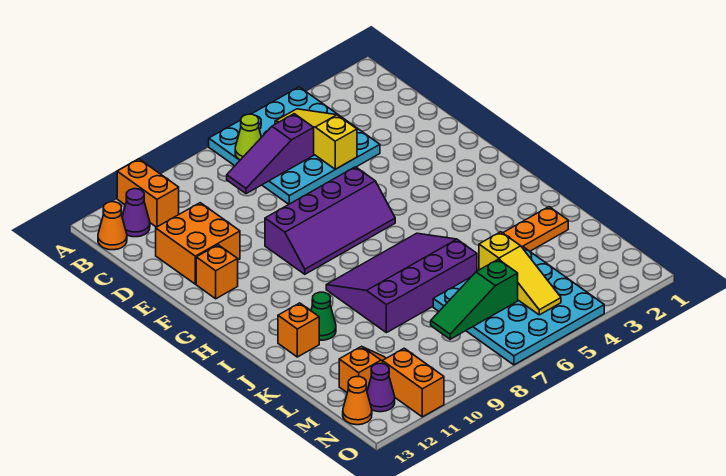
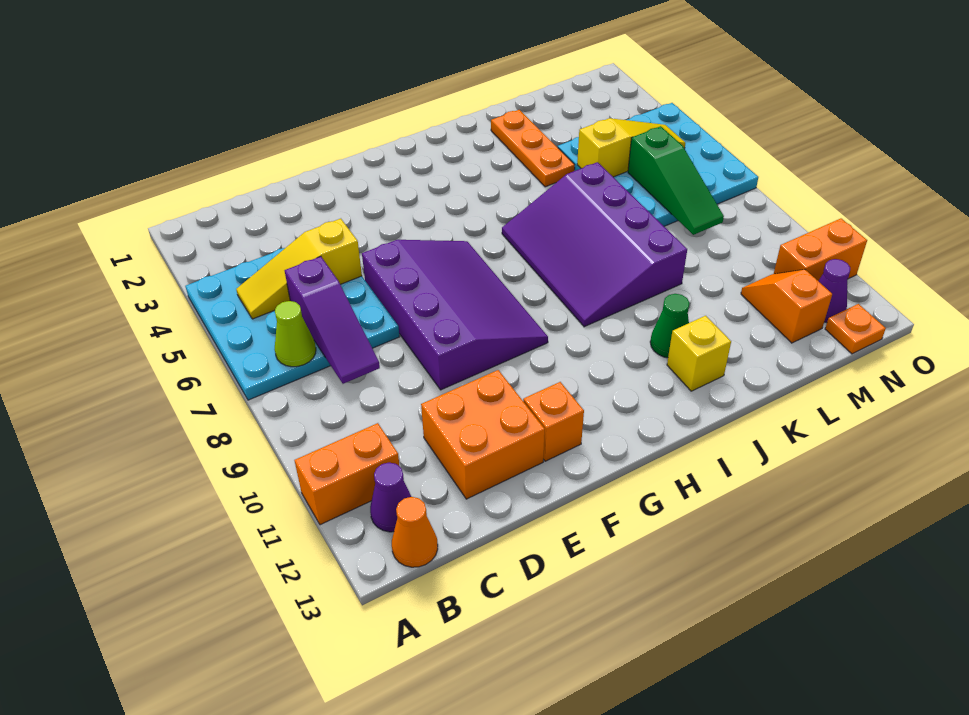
purple slope F6:G9 level 1 top F -> purple slope E6:G9 level 1 top E
orange brick J12 level 1 -> yellow brick J12 level 1
orange cone N13 level 1 -> orange plate N13 level 1

